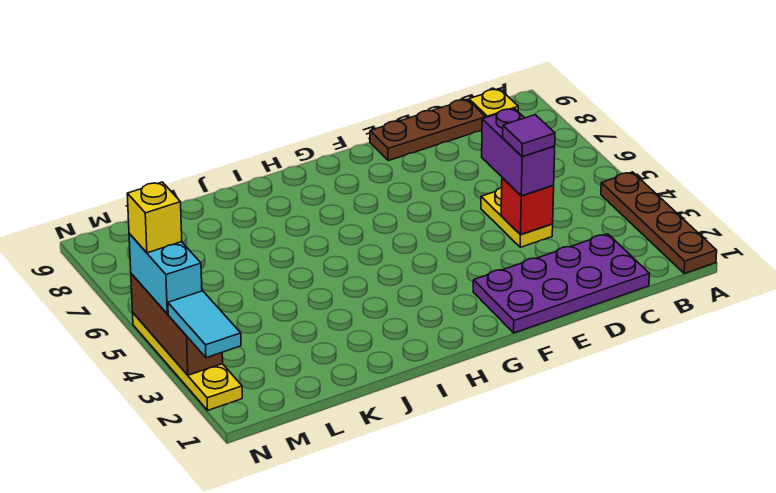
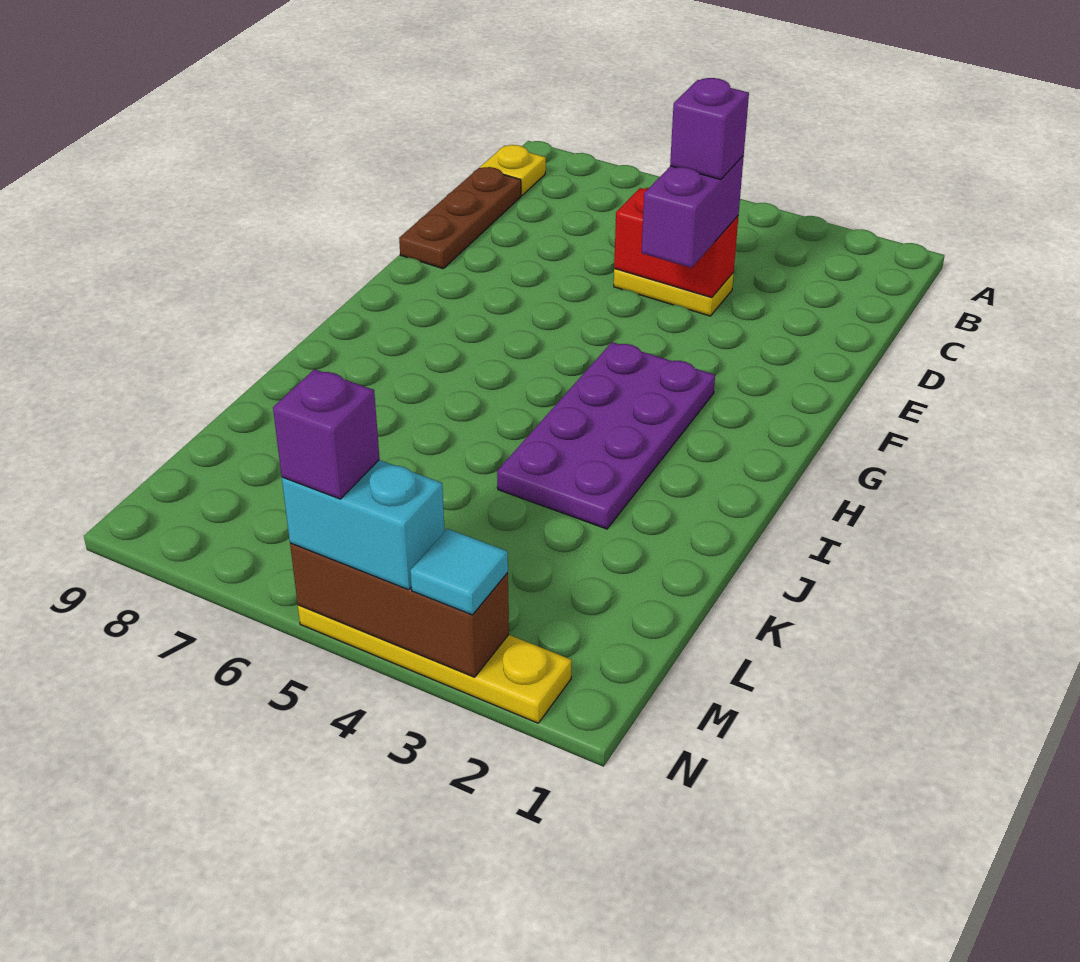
brown plate A1:A4 level 1 -> none
purple plate C1:F2 level 1 -> purple plate G3:J4 level 1
red brick D4 level 2 -> red brick D4:D5 level 2
purple brick D4:D5 level 3 -> purple brick D4:E4 level 3
purple tile D4 level 4 -> purple brick D4 level 4
cyan tile N2:N3 level 3 -> cyan tile N3 level 3
yellow brick N5 level 4 -> purple brick N5 level 4

